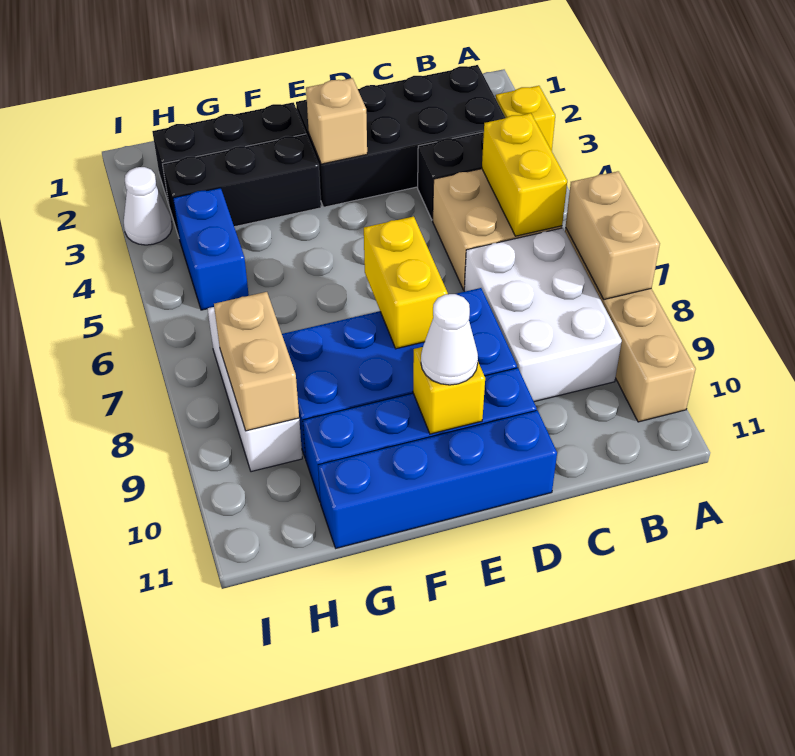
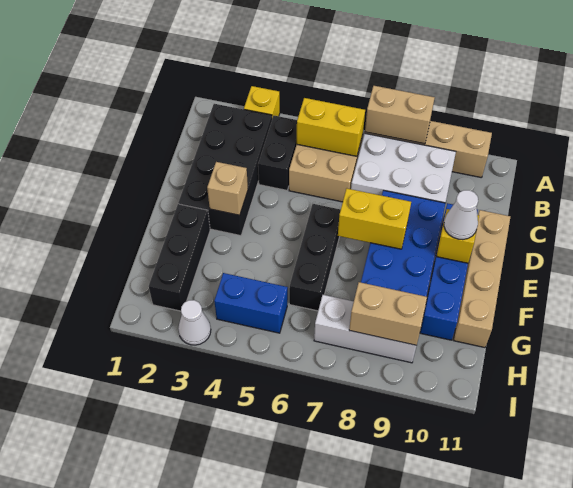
blue brick D11:G11 level 1 -> tan brick D11:G11 level 1
black brick F3:H3 level 1 -> black brick E6:G6 level 1

